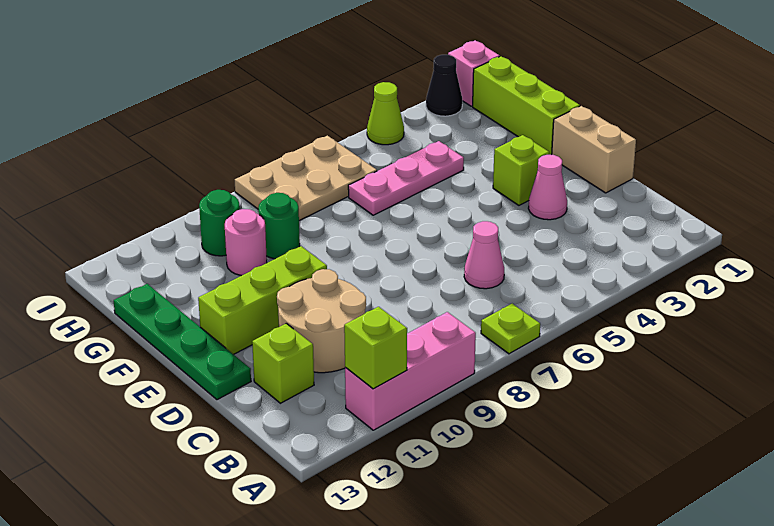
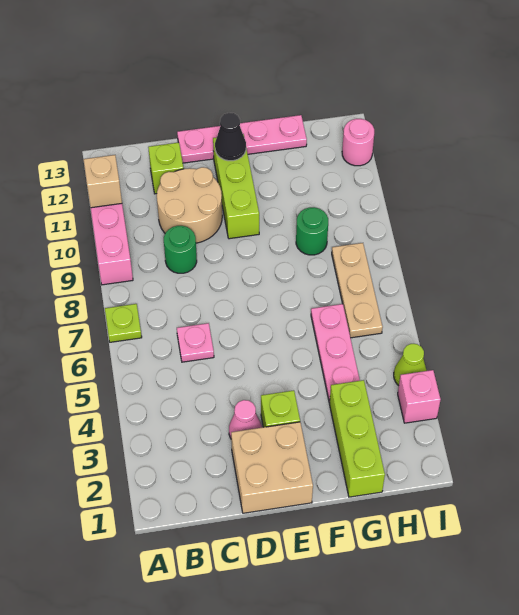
lime brick A11 level 2 -> tan brick A11 level 2
pink cone C6 level 1 -> pink plate C6 level 1
tan brick D1:E1 level 1 -> tan brick D1:E2 level 1
green plate D13:G13 level 1 -> pink plate D13:G13 level 1
lime brick F1:H1 level 1 -> lime brick G1:G3 level 1
pink round brick G10 level 1 -> pink round brick I12 level 1
tan plate H6:I8 level 1 -> tan plate H6:H8 level 1
green round brick H10 level 1 -> green round brick C9 level 1
pink brick I1 level 1 -> pink brick I3 level 1
black cone I2 level 1 -> black cone E12 level 2

